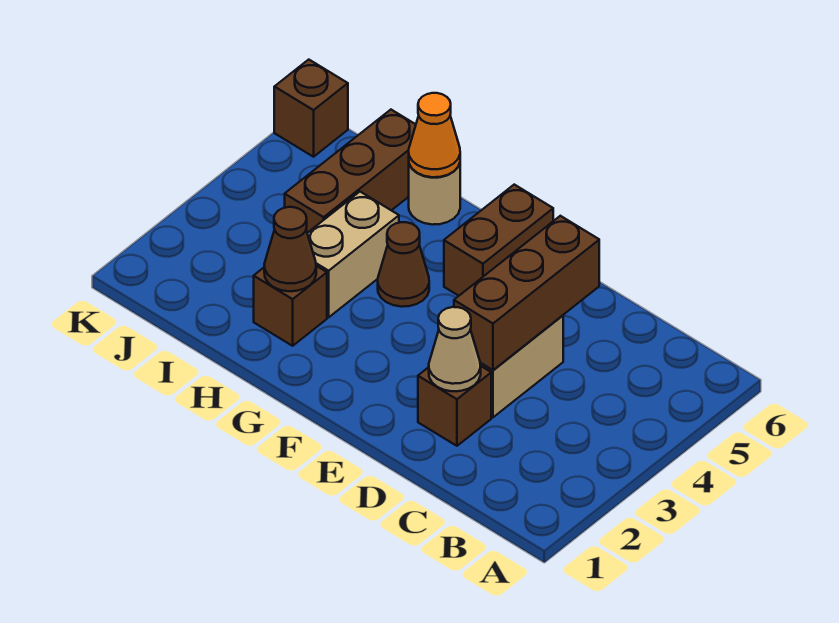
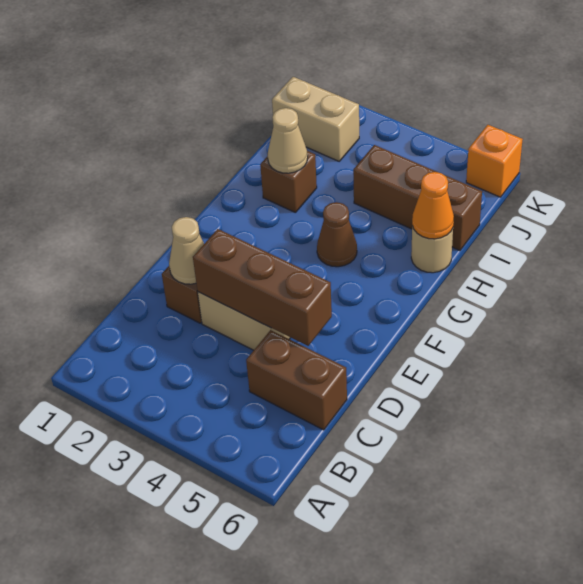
brown brick F5:F6 level 1 -> brown brick C5:C6 level 1
brown cone H2 level 2 -> tan cone H2 level 2
tan brick H3:H4 level 1 -> tan brick J1:J2 level 1
brown brick K6 level 1 -> orange brick K6 level 1

